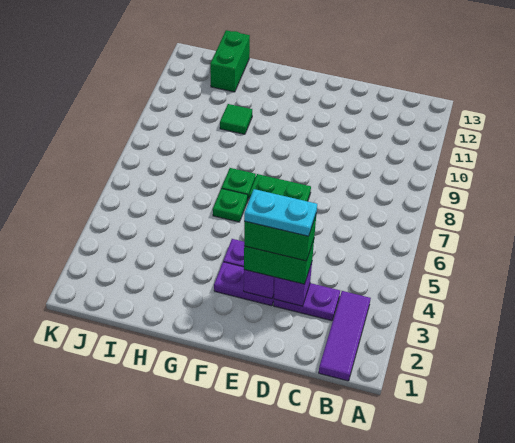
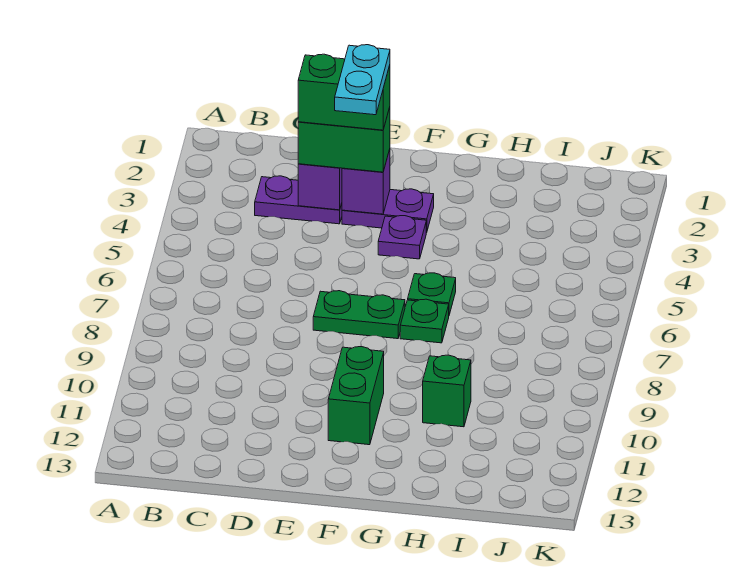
purple tile B1:B3 level 1 -> none
cyan plate D3:E3 level 5 -> cyan plate E3:E4 level 5
green tile H10 level 1 -> green brick H10 level 1
green brick I12:I13 level 1 -> green brick F10:F11 level 1

